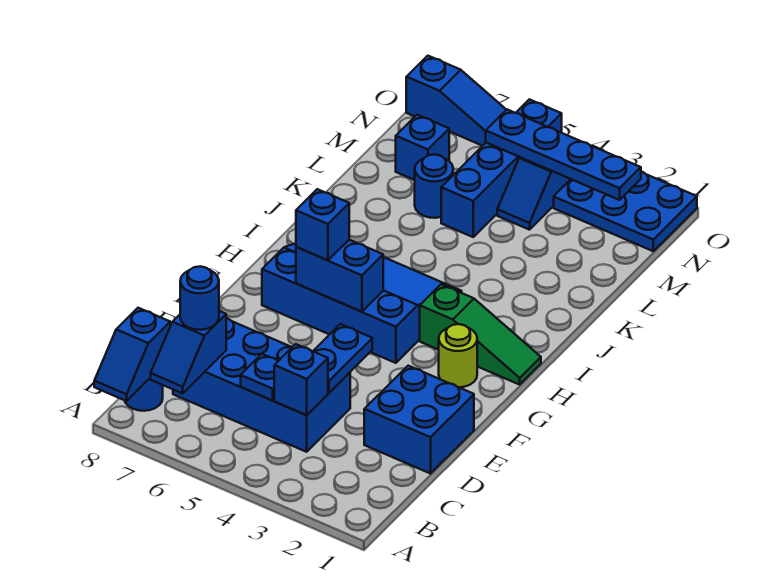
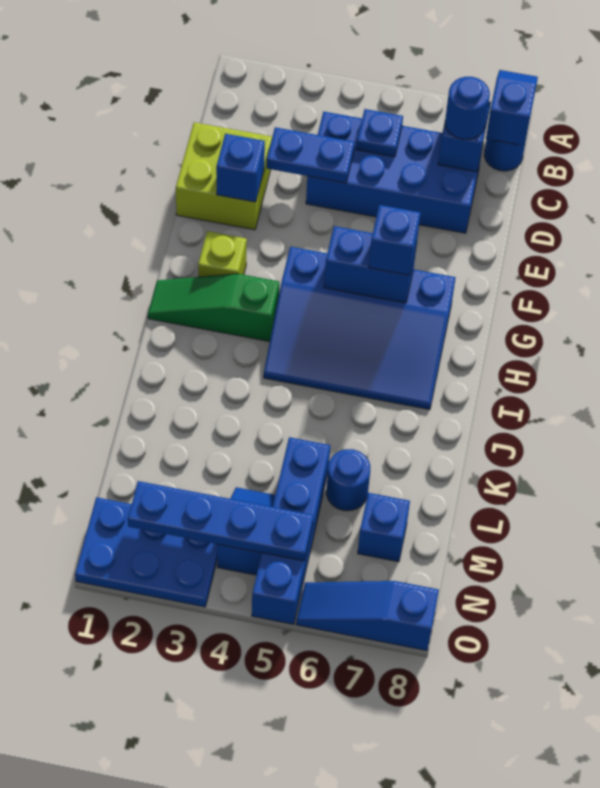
blue brick C4 level 2 -> blue brick E2 level 2
blue brick D1:E2 level 1 -> lime brick D1:E2 level 1
blue plate D4:E4 level 2 -> blue plate D3:D4 level 2
lime round brick G2 level 1 -> lime brick G2 level 1

